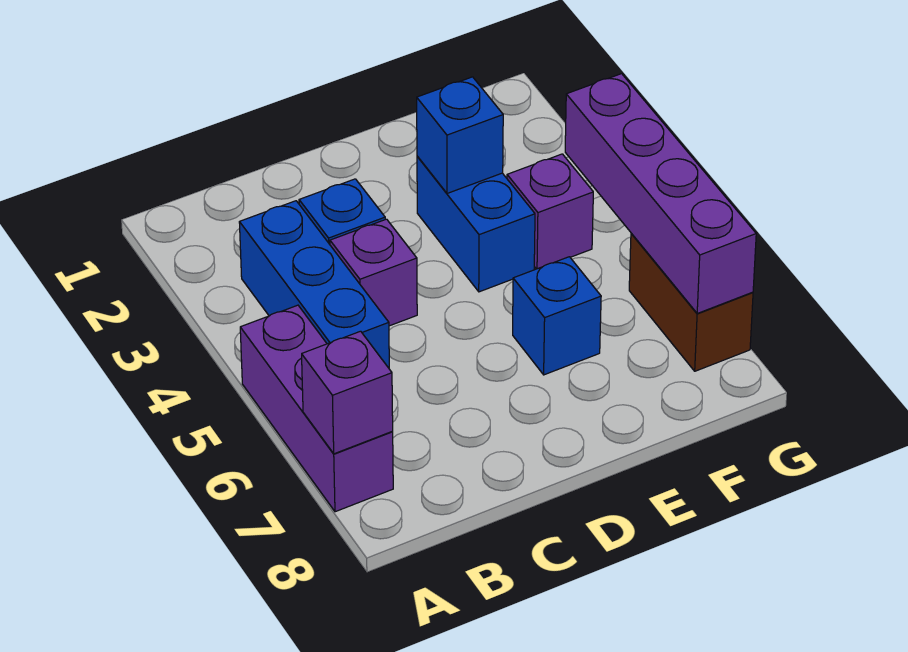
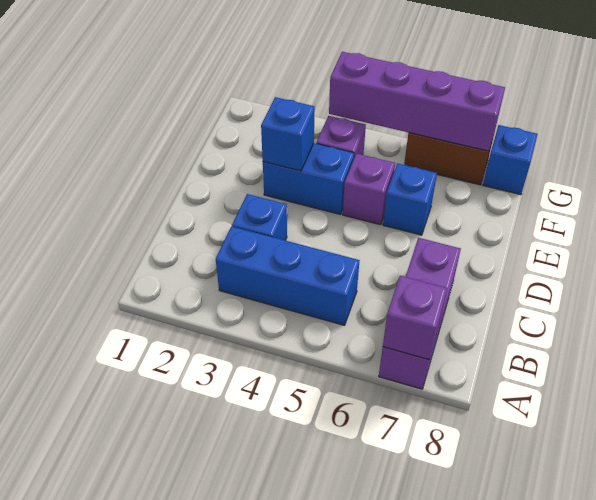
purple brick A5:A7 level 1 -> purple brick A7:C7 level 1
purple brick C4 level 1 -> purple brick E5 level 1
none -> blue brick G8 level 1

